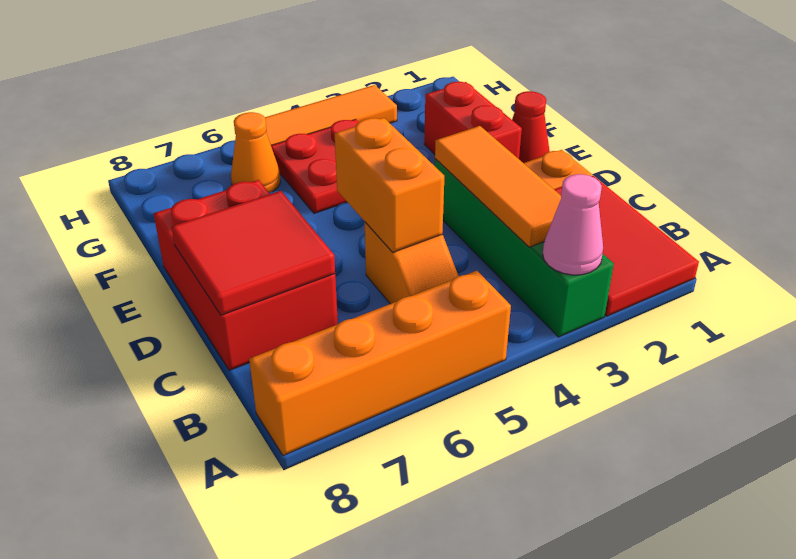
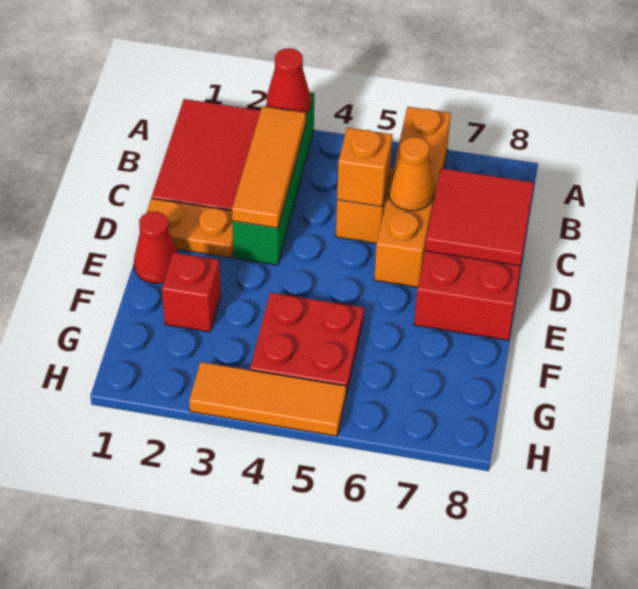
pink cone A3 level 2 -> red cone A3 level 2
orange brick A5:A8 level 1 -> orange brick A6:D6 level 1
orange brick C5:D5 level 2 -> orange brick C5 level 2
red brick E2:F2 level 1 -> red brick F2 level 1
orange cone G6 level 1 -> orange cone C6 level 2

